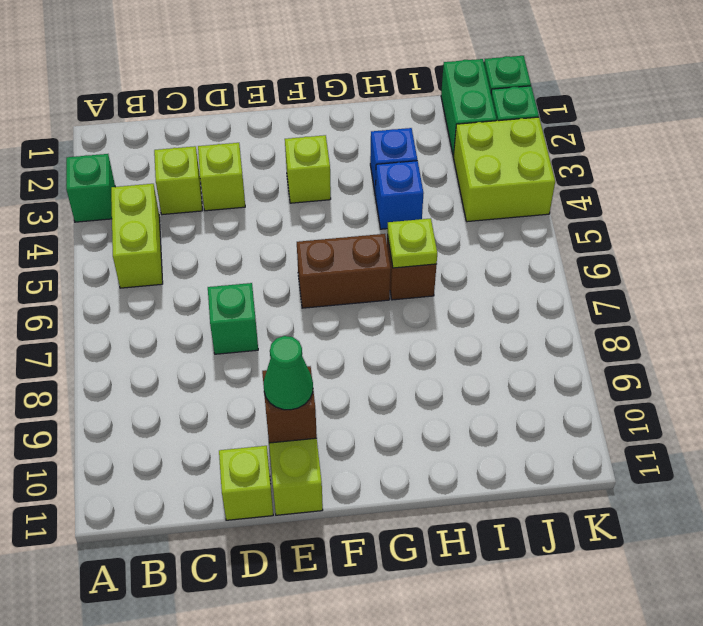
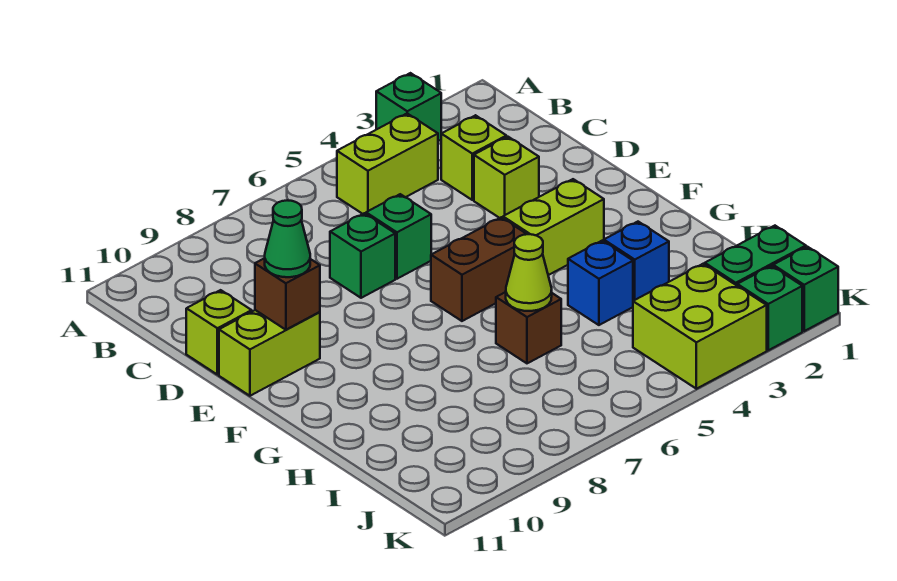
none -> green brick D6 level 1
lime brick F3 level 1 -> lime brick F3:F4 level 1
brown brick F6:G6 level 1 -> brown brick F5:F6 level 1
lime plate H6 level 2 -> lime cone H6 level 2

